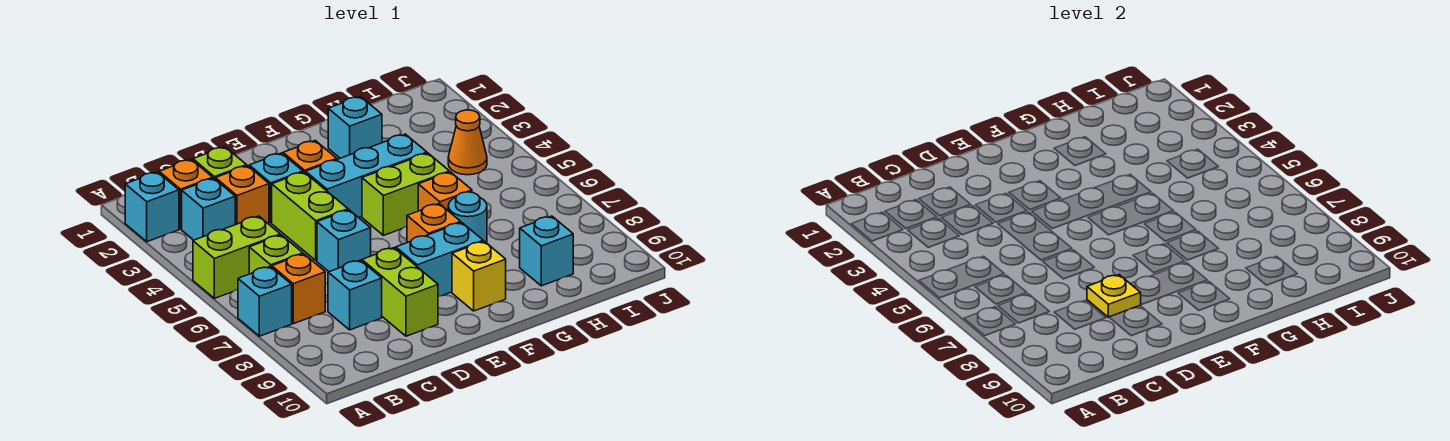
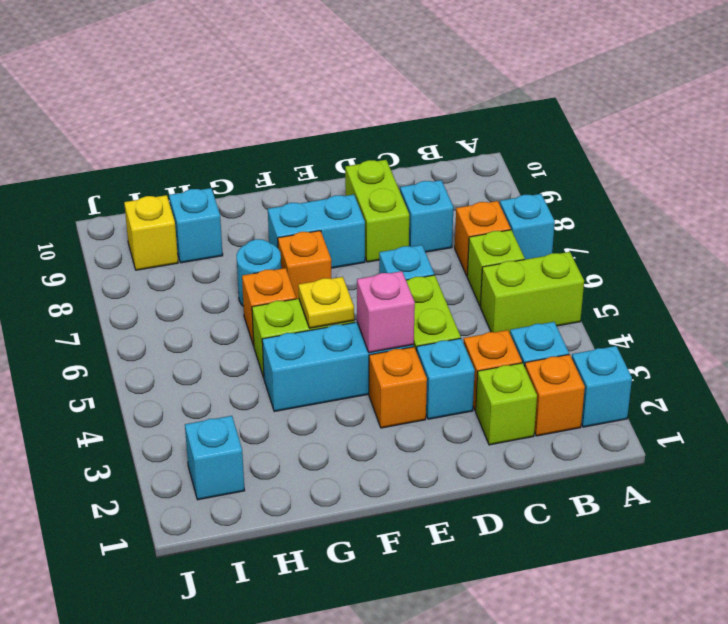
yellow plate D8 level 2 -> yellow plate F5 level 2
none -> pink brick E4 level 2
yellow brick F9 level 1 -> yellow brick I9 level 1
cyan brick G2 level 1 -> cyan brick I2 level 1
orange cone I4 level 1 -> none

